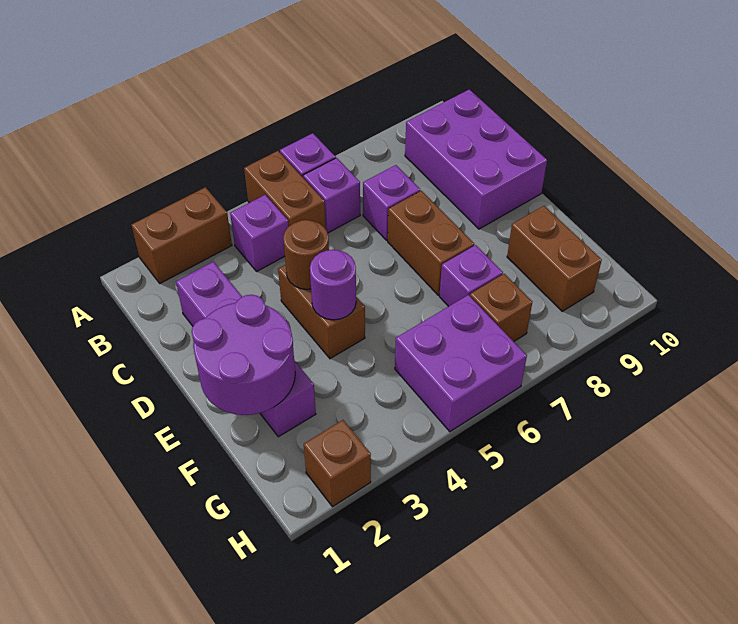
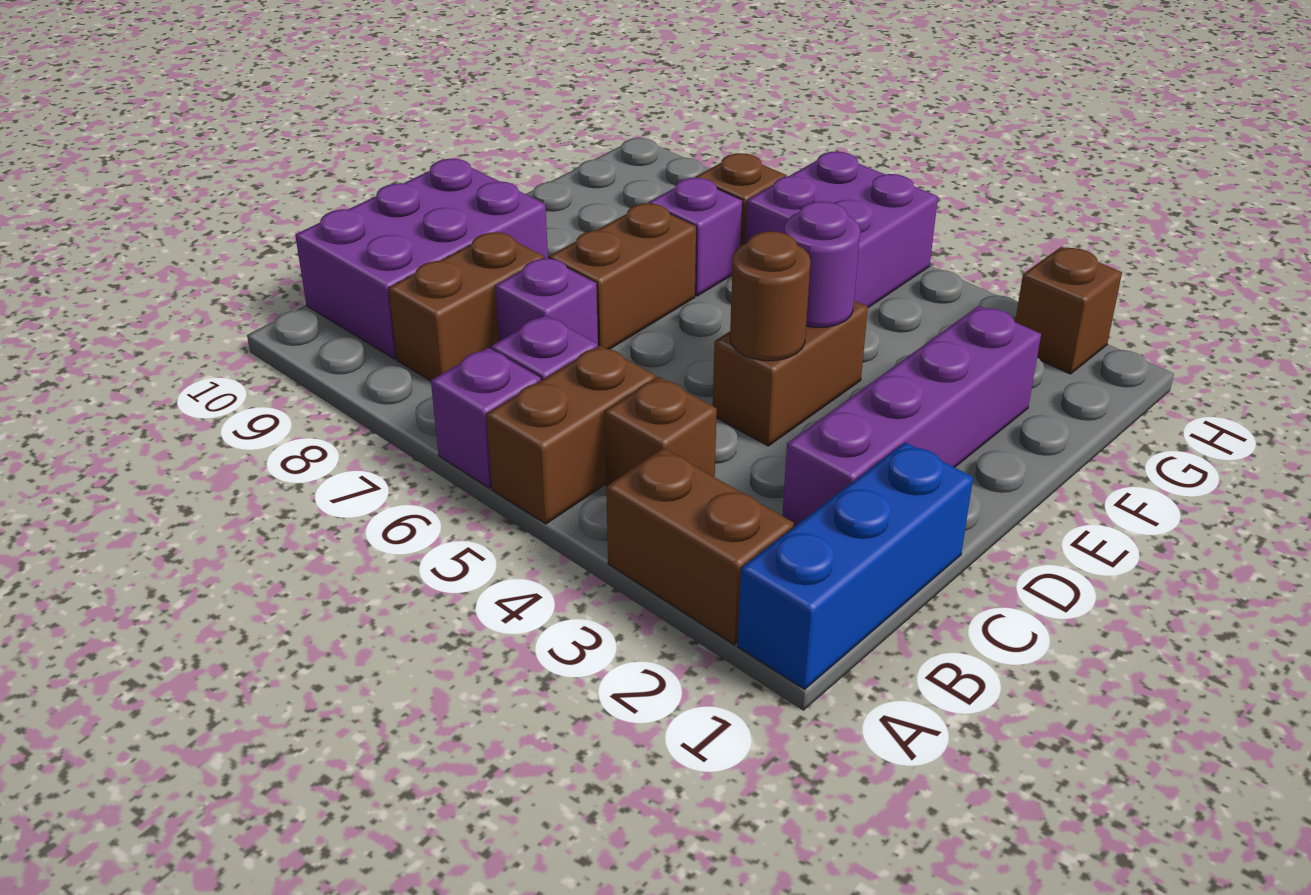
none -> blue brick A1:C1 level 1
purple brick B4 level 1 -> brown brick B4 level 1
purple round brick E1:F2 level 2 -> none
brown brick F9:G9 level 1 -> brown brick B8:C8 level 1

